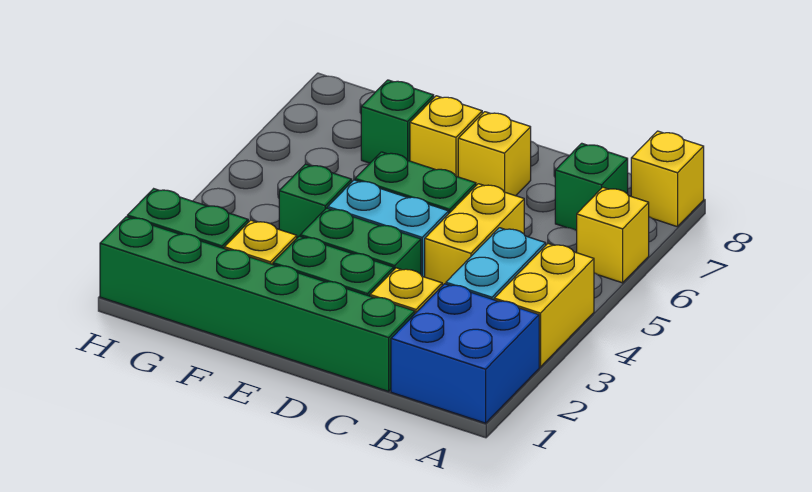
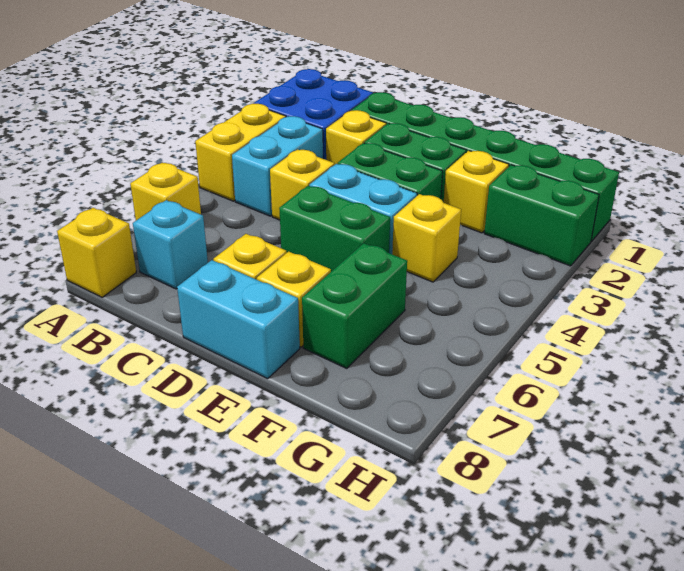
green brick B7 level 1 -> cyan brick B7 level 1
yellow brick C4:C5 level 1 -> yellow brick C4 level 1
none -> cyan brick D8:E8 level 1
green brick F4 level 1 -> yellow brick F4 level 1
green brick F7 level 1 -> green brick F6:F7 level 1

